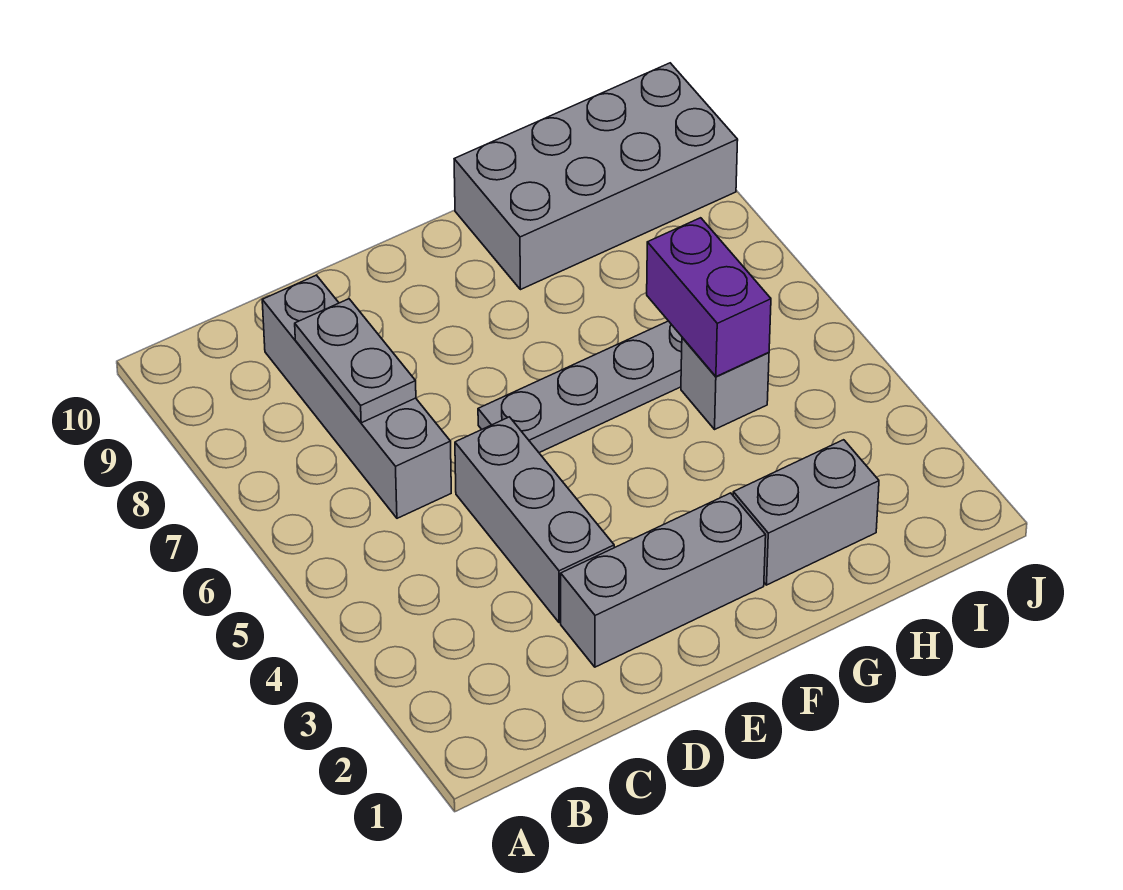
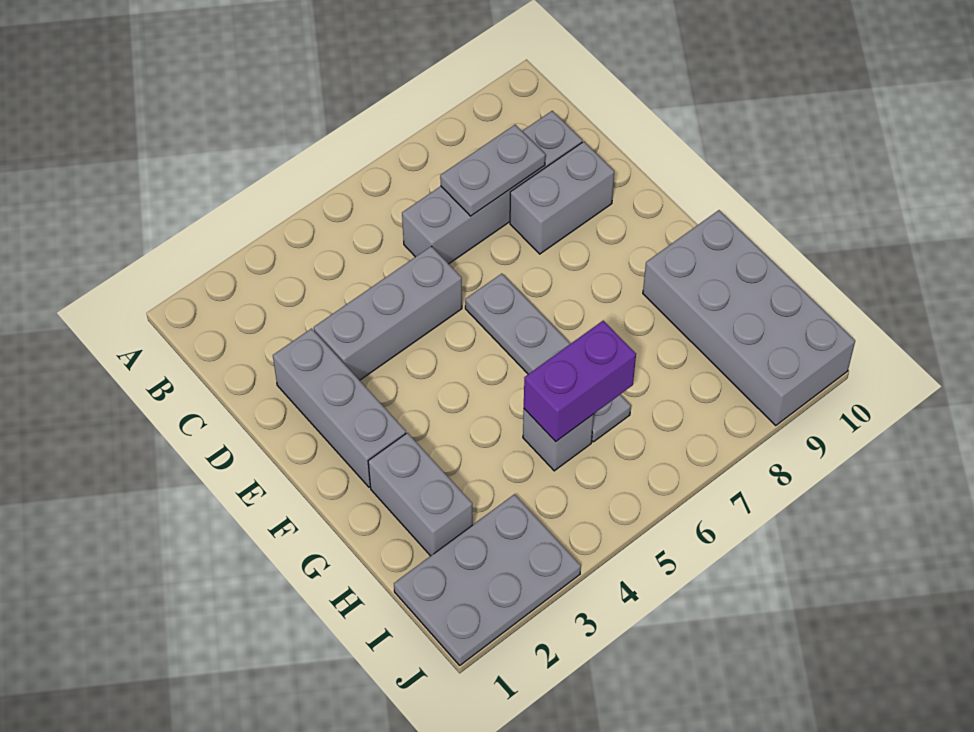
none -> grey brick D8:D9 level 1
none -> grey plate I1:J3 level 1

